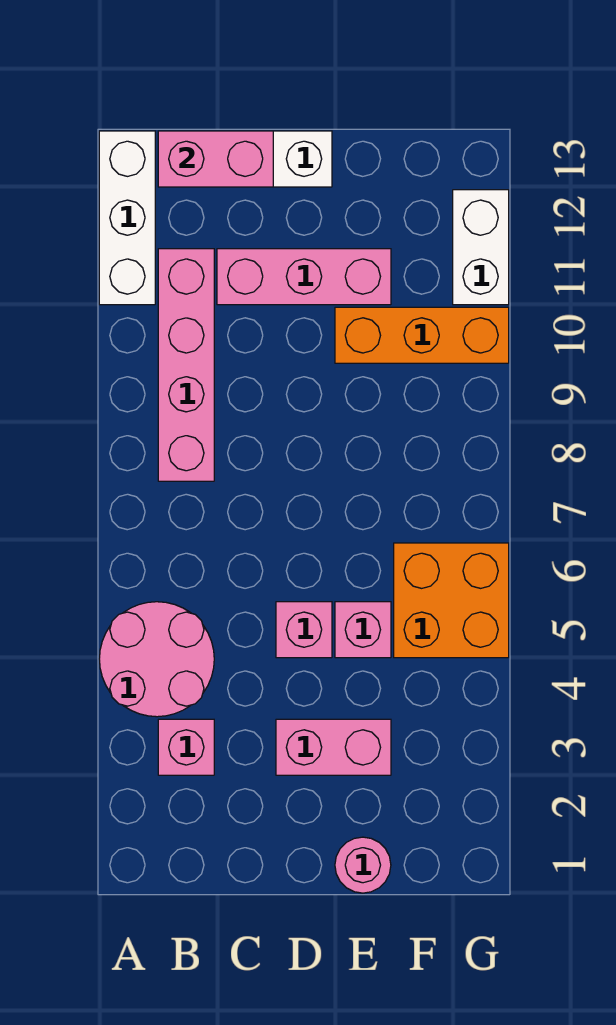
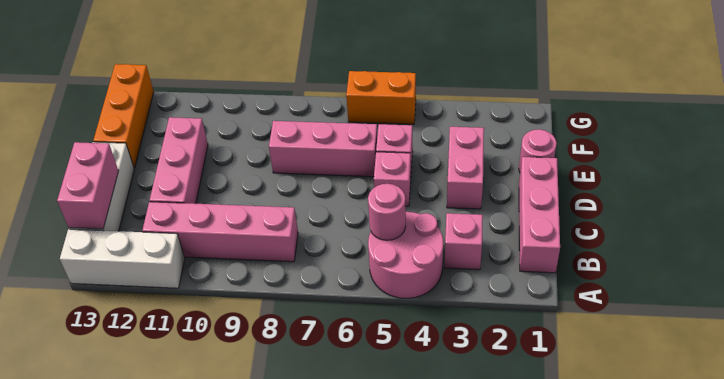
none -> pink brick B1:D1 level 1
none -> pink round brick B5 level 2
none -> pink brick E6:E8 level 1
orange brick E10:G10 level 1 -> orange brick E13:G13 level 1
orange brick F5:G6 level 1 -> orange brick G5:G6 level 1
white brick G11:G12 level 1 -> none

